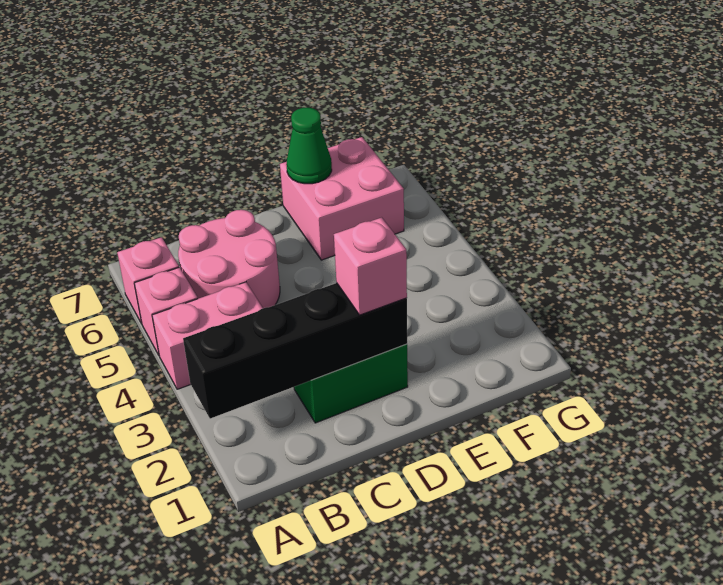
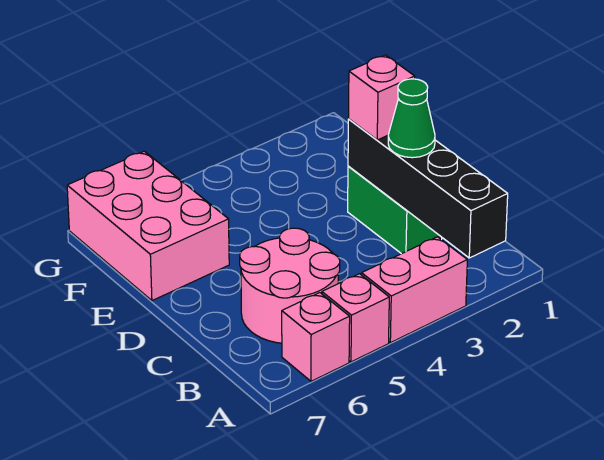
pink brick A4:B4 level 1 -> pink brick A3:A4 level 1
pink brick E6:F7 level 1 -> pink brick E6:G7 level 1
green cone E7 level 2 -> green cone C2 level 3

